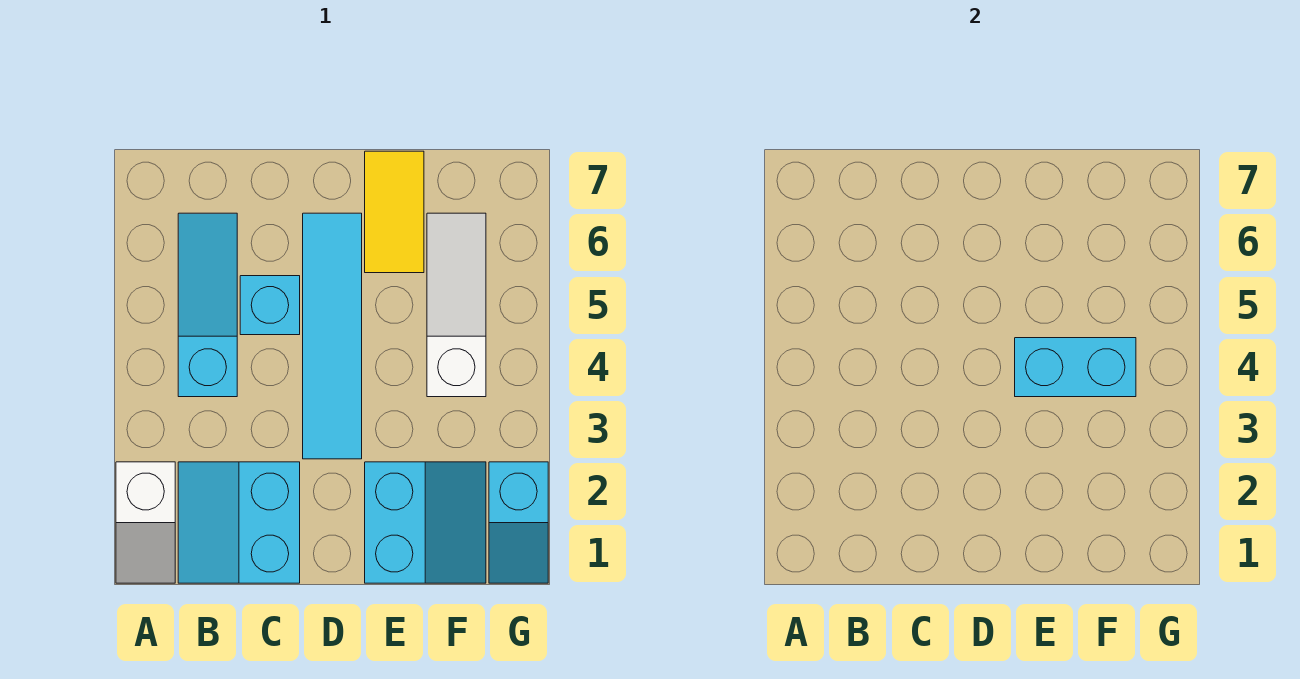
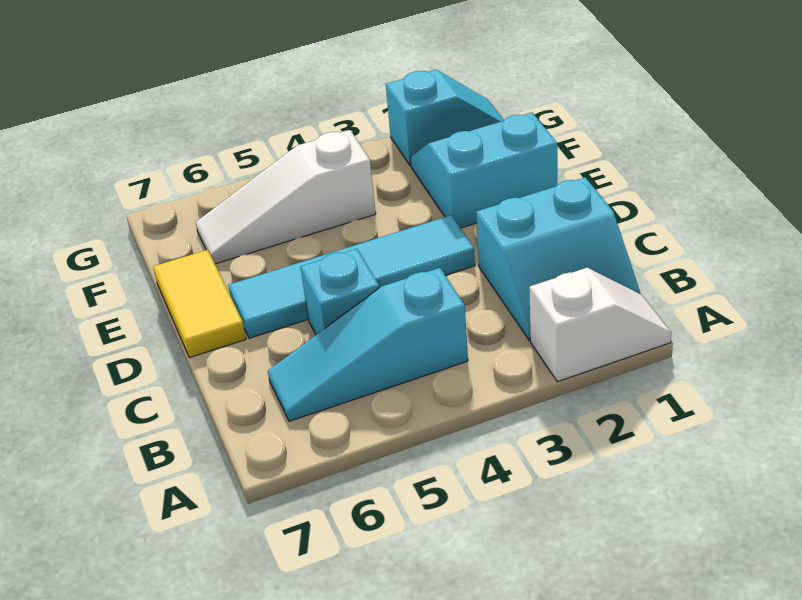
cyan brick E4:F4 level 2 -> none
yellow tile E6:E7 level 1 -> yellow tile D7:E7 level 1

